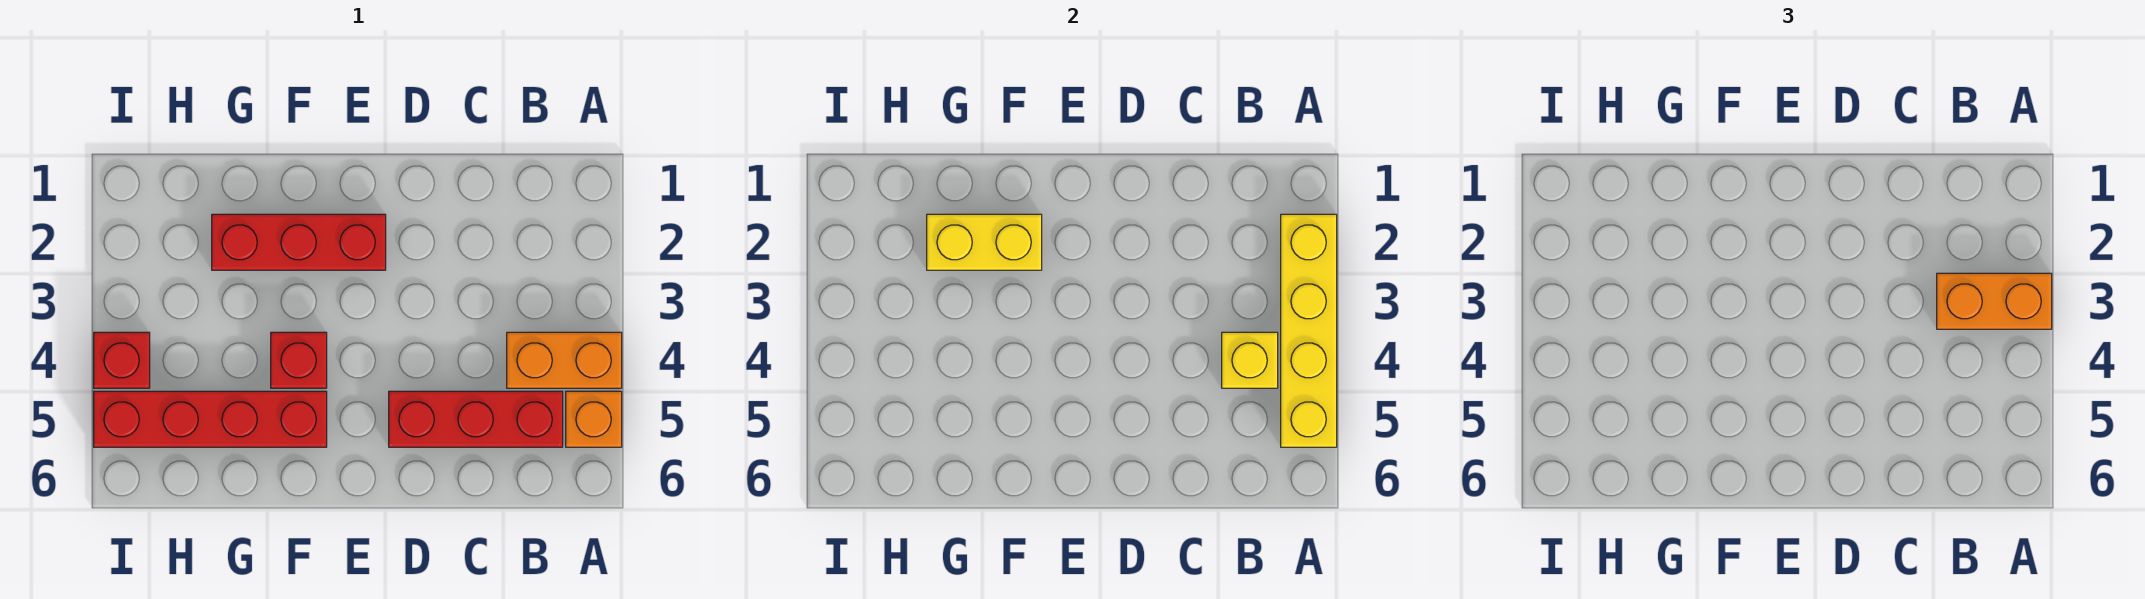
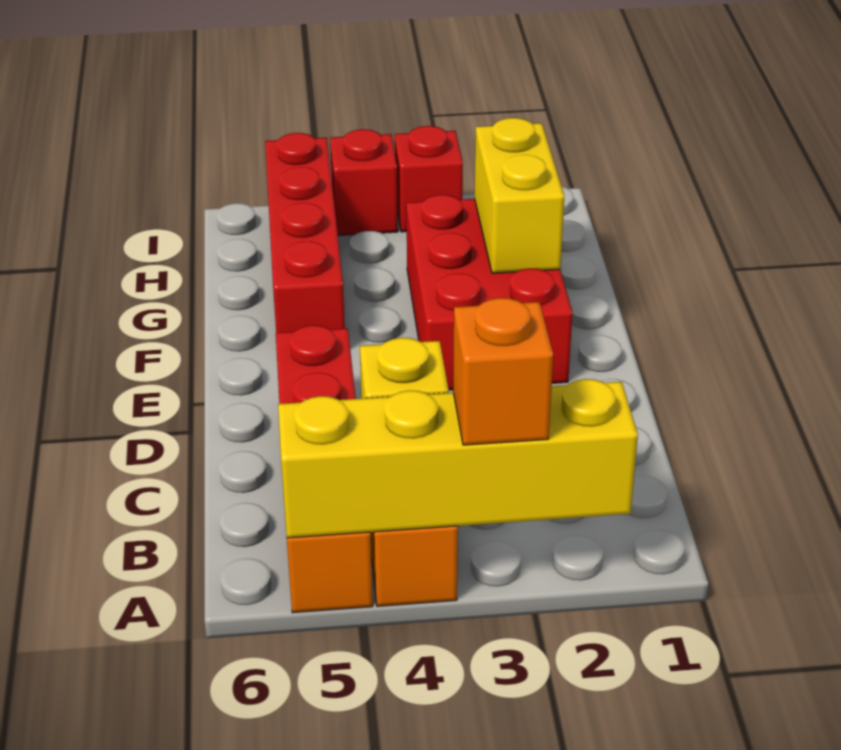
orange brick A3:B3 level 3 -> orange brick A3 level 3
red brick E2:G2 level 1 -> red brick E2:G3 level 1
red brick F4 level 1 -> red brick I3 level 1

